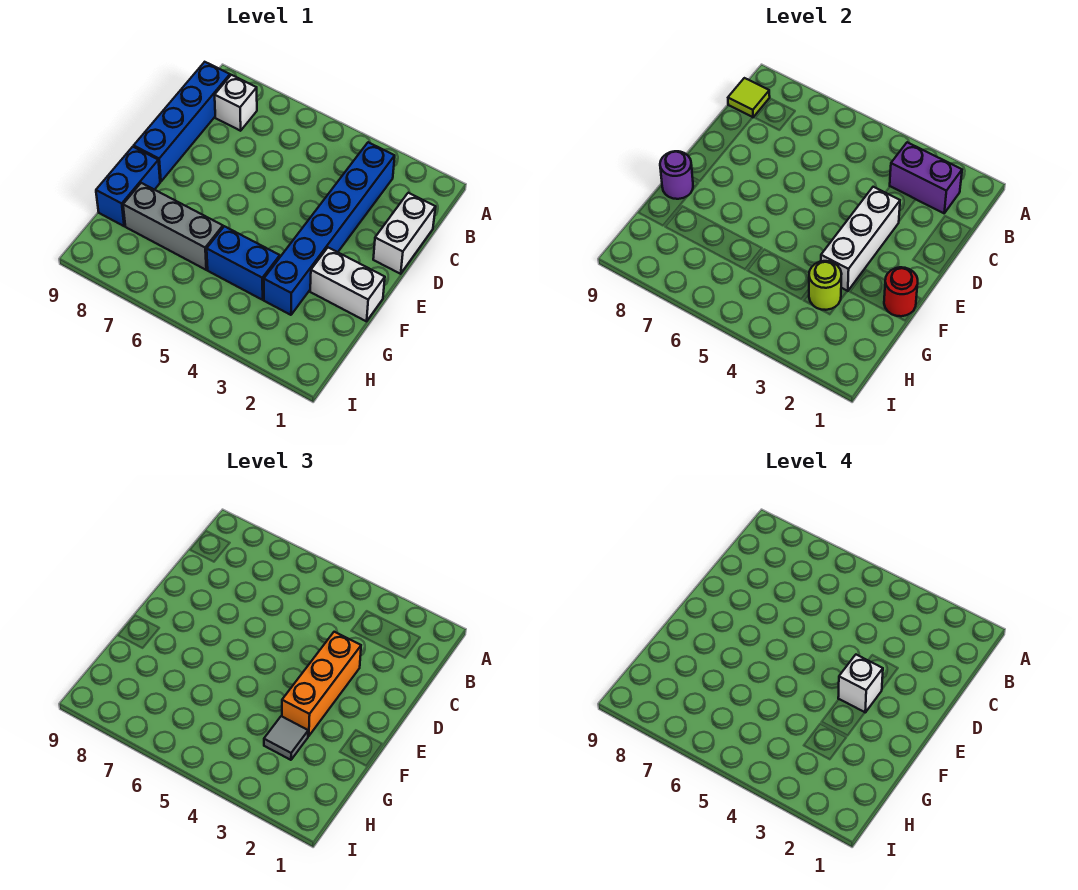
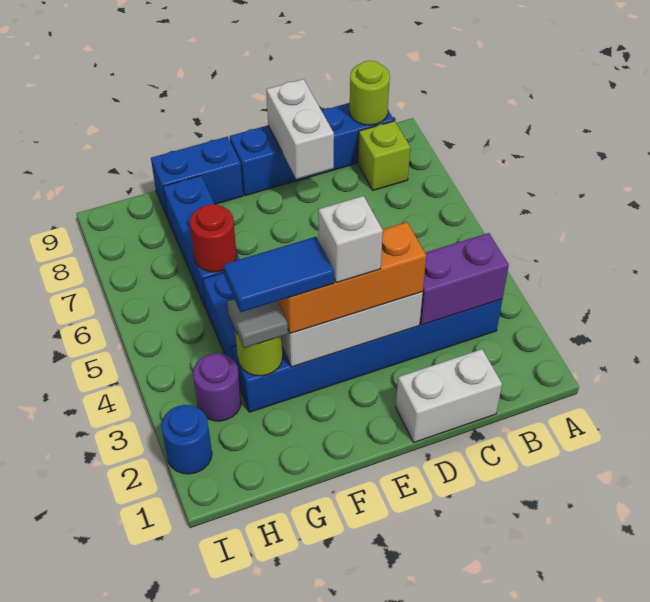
purple brick B2:B3 level 2 -> purple brick B3:C3 level 2
white brick B8 level 1 -> lime brick B8 level 1
lime tile B9 level 2 -> lime round brick B9 level 2
white brick F1:F2 level 1 -> white brick D8:D9 level 2
red round brick F1 level 2 -> red round brick G6 level 2
none -> blue tile F3:G3 level 4
purple round brick F9 level 2 -> purple round brick H3 level 1
grey brick G6:G8 level 1 -> blue brick G6:G8 level 1
none -> blue round brick I2 level 1

